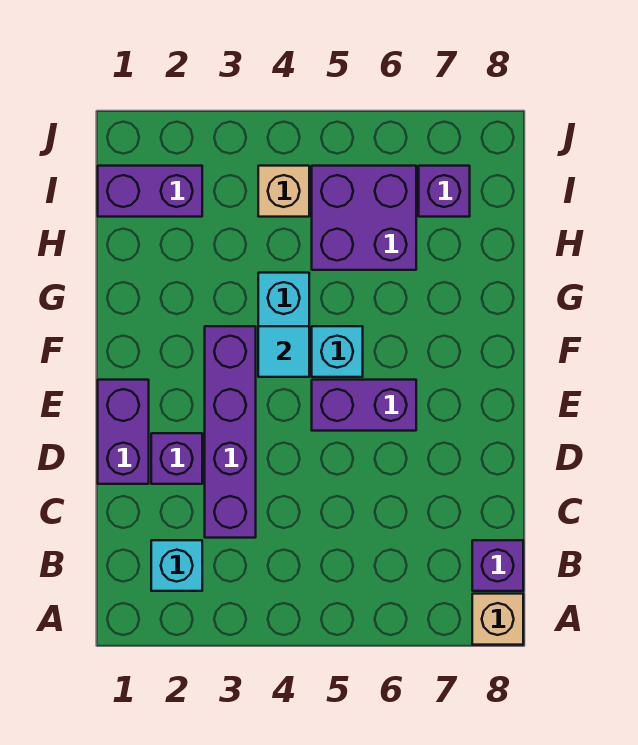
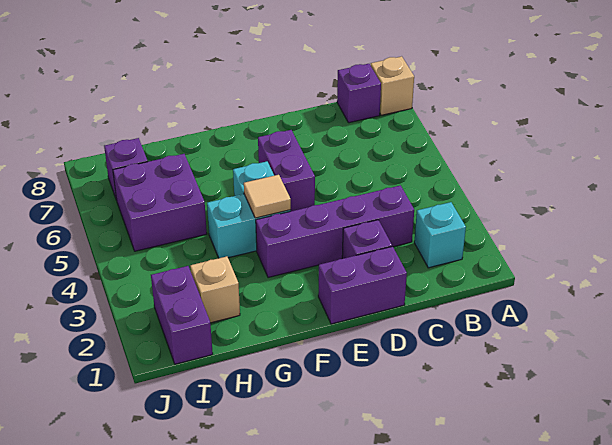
cyan tile F4 level 2 -> tan tile F4 level 2
tan brick I4 level 1 -> tan brick H2 level 1

